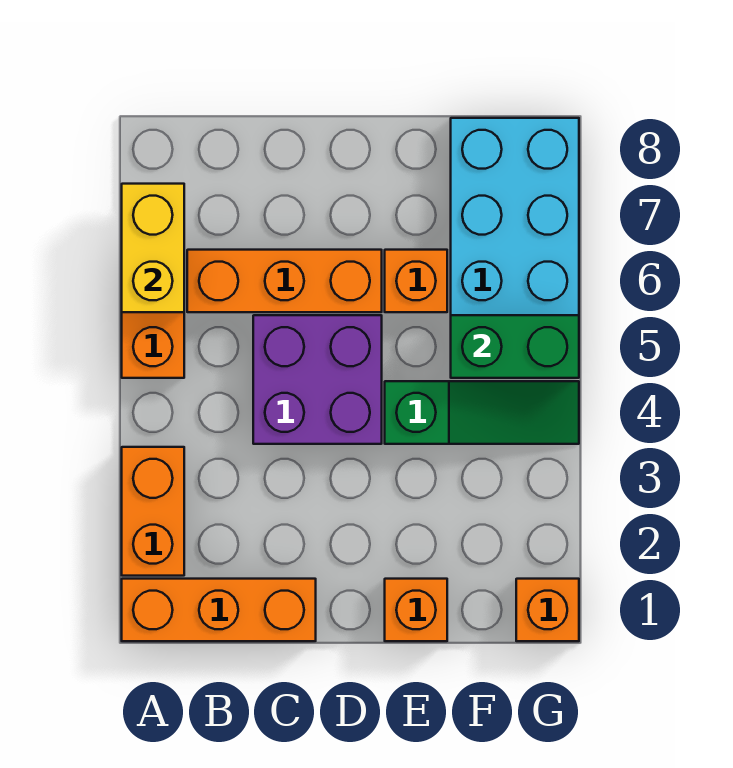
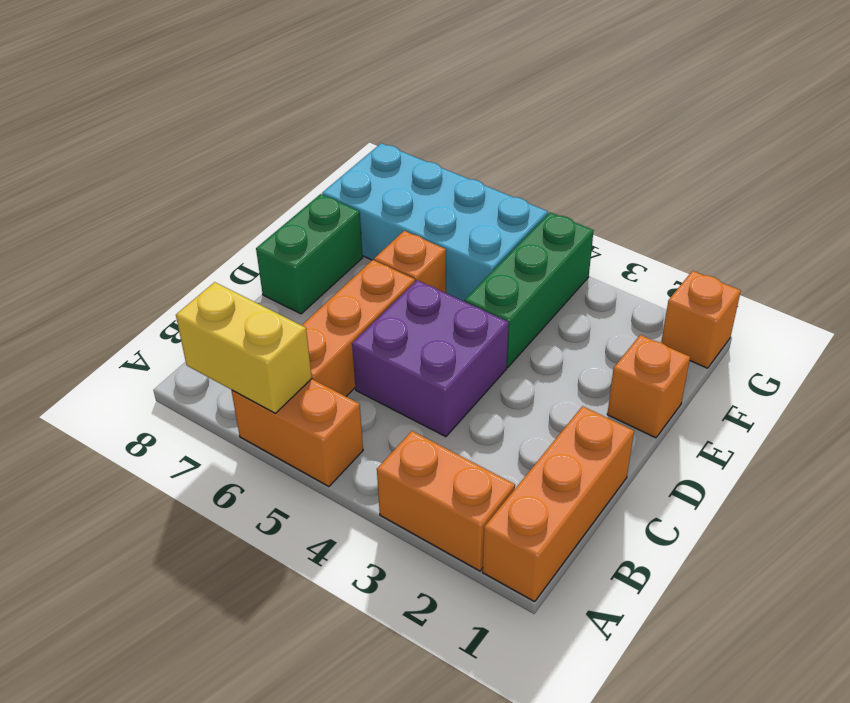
green slope E4:G4 level 1 top E -> green brick E4:G4 level 1
green brick F5:G5 level 2 -> green brick D8:E8 level 1

